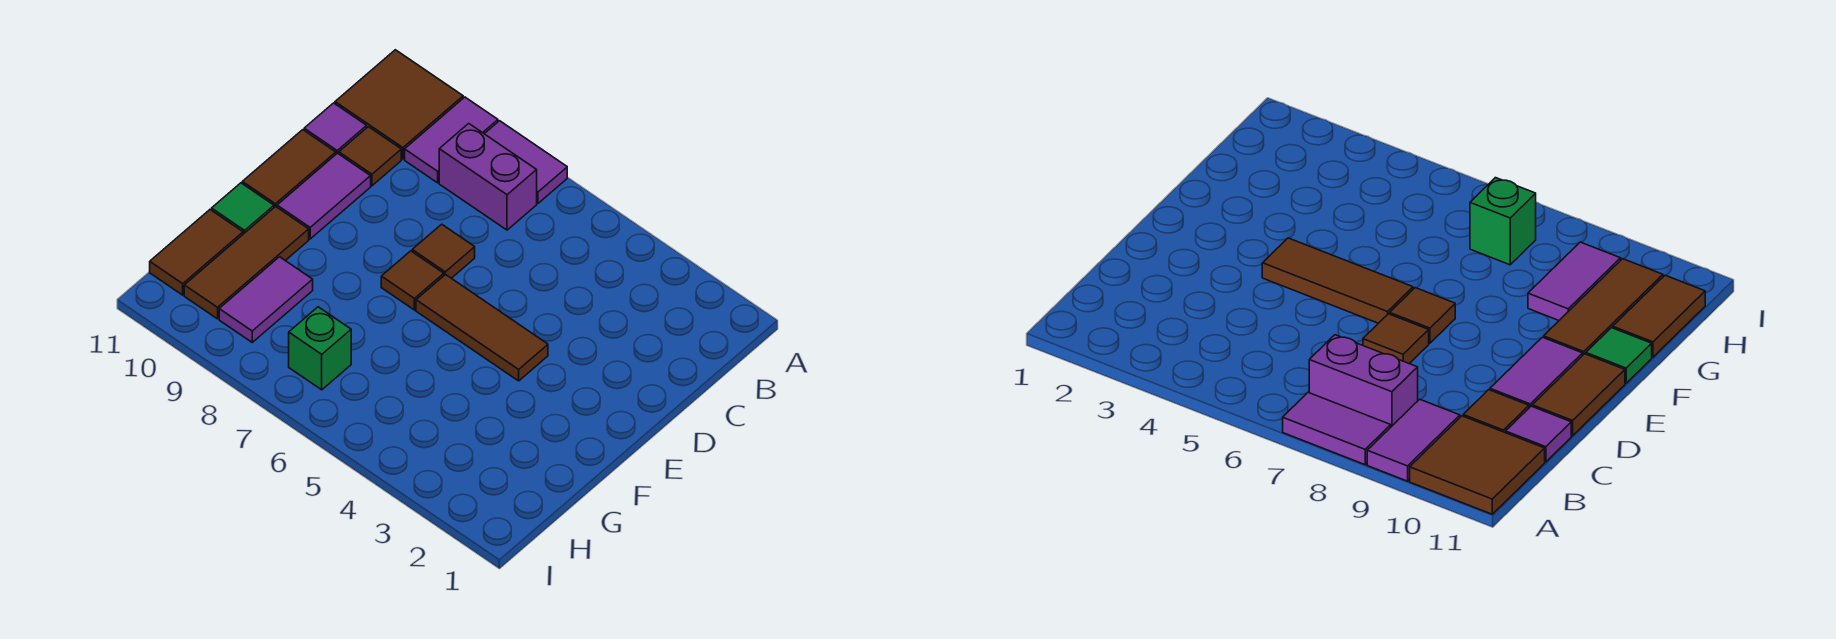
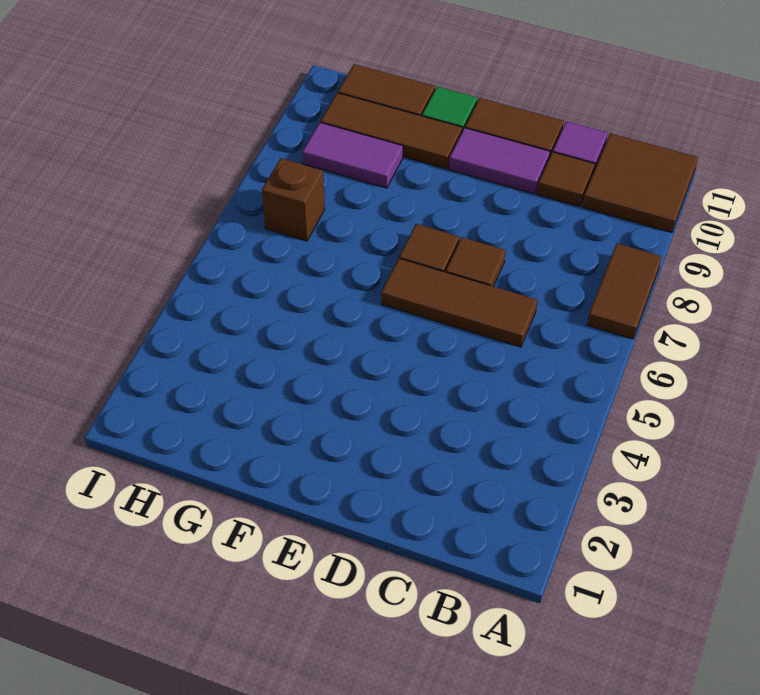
purple tile A7:A8 level 1 -> brown tile A7:A8 level 1
purple tile A9:B9 level 1 -> none
purple brick B7:B8 level 1 -> none
brown tile E4:E6 level 1 -> brown tile C6:E6 level 1
green brick H7 level 1 -> brown brick H7 level 1

